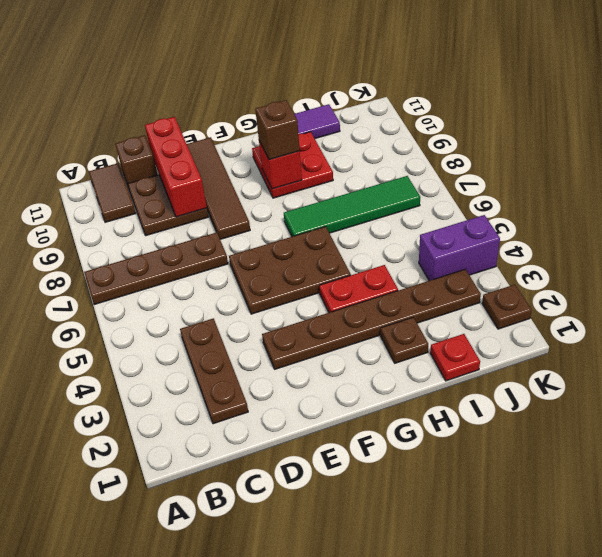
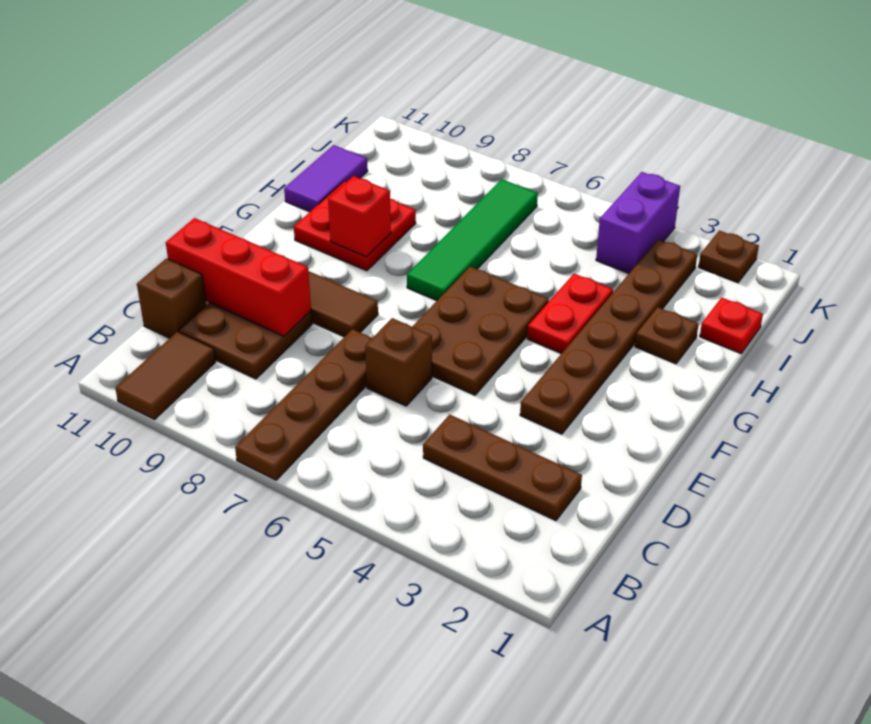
brown tile B10:B11 level 1 -> brown tile A10:B10 level 1
brown brick G9 level 3 -> brown brick D6 level 1

